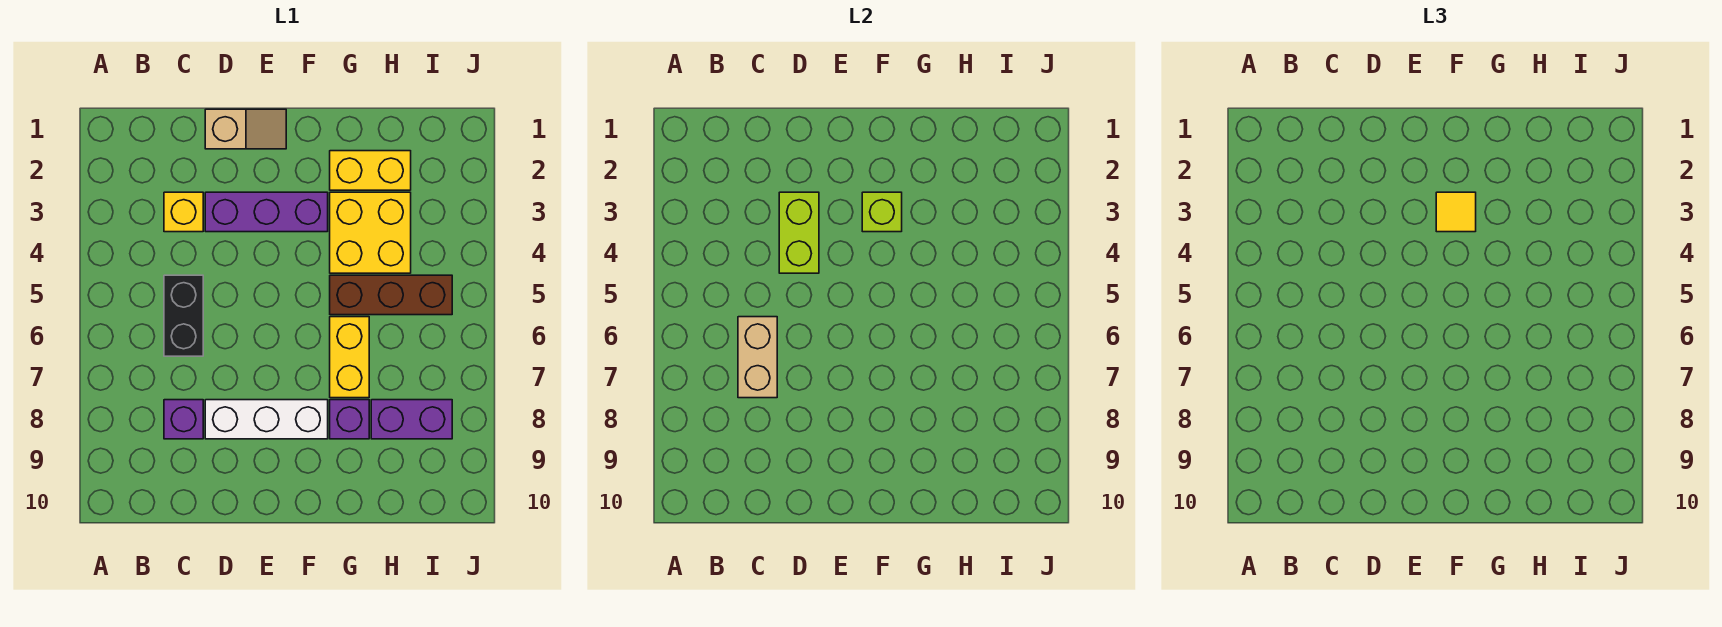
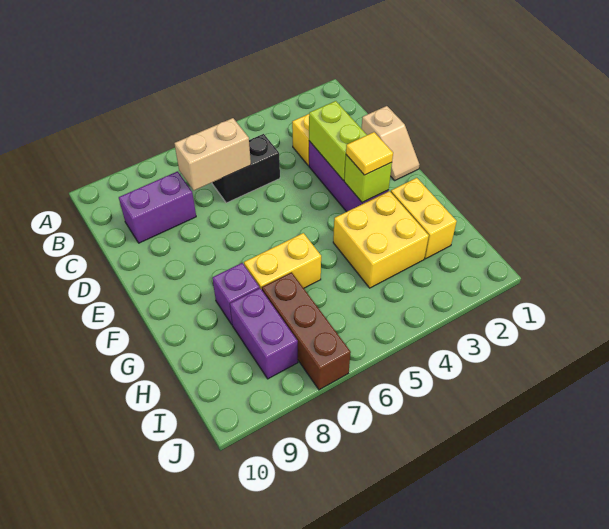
purple brick C8 level 1 -> purple brick C8:C9 level 1
lime brick D3:D4 level 2 -> lime brick D3:E3 level 2
white brick D8:F8 level 1 -> none
brown brick G5:I5 level 1 -> brown brick H7:J7 level 1

